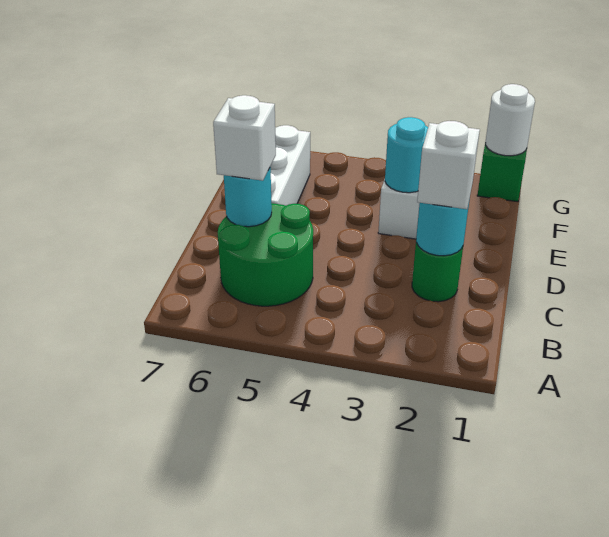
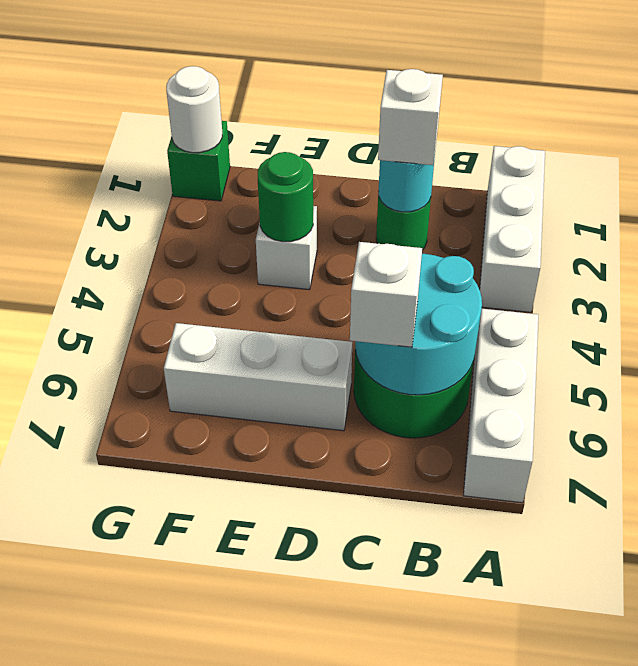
none -> white brick A1:A3 level 1
none -> white brick A5:A7 level 1
cyan round brick C6 level 2 -> cyan round brick B5:C6 level 2
cyan round brick E3 level 2 -> green round brick E3 level 2

